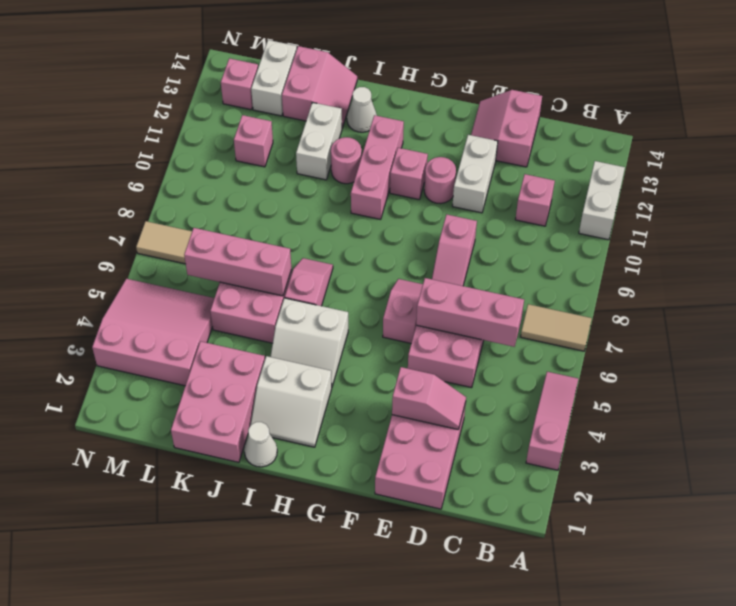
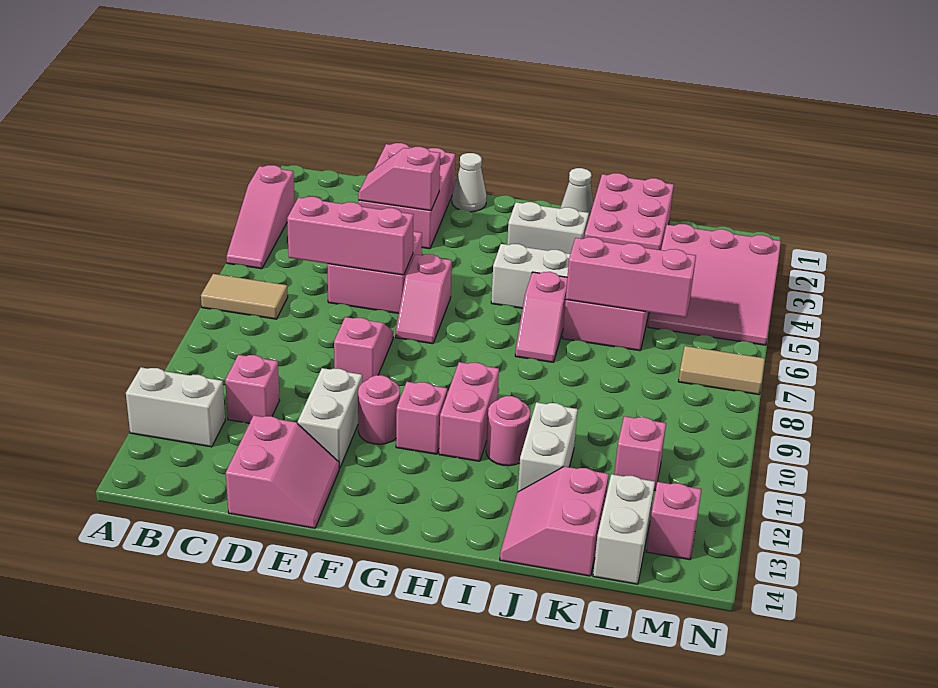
white brick A11:A12 level 1 -> white brick A12:B12 level 1
pink brick H10:H12 level 1 -> pink brick H10:H11 level 1
white cone I13 level 1 -> white cone F1 level 1

